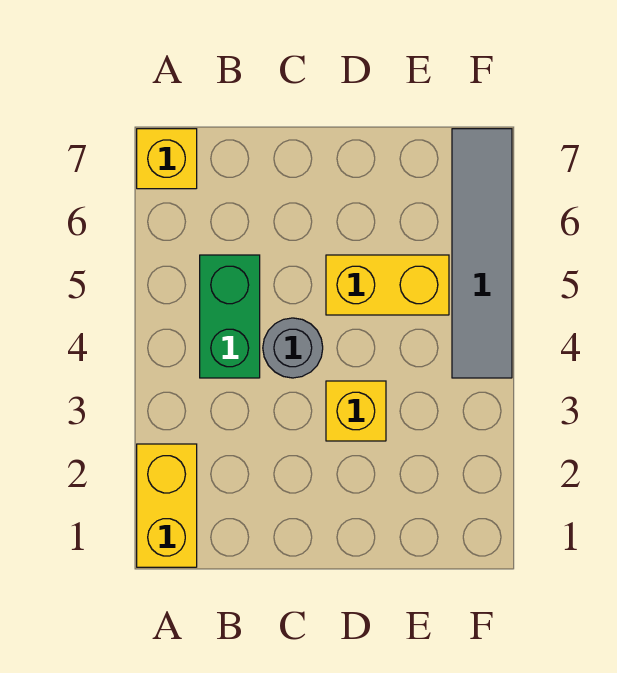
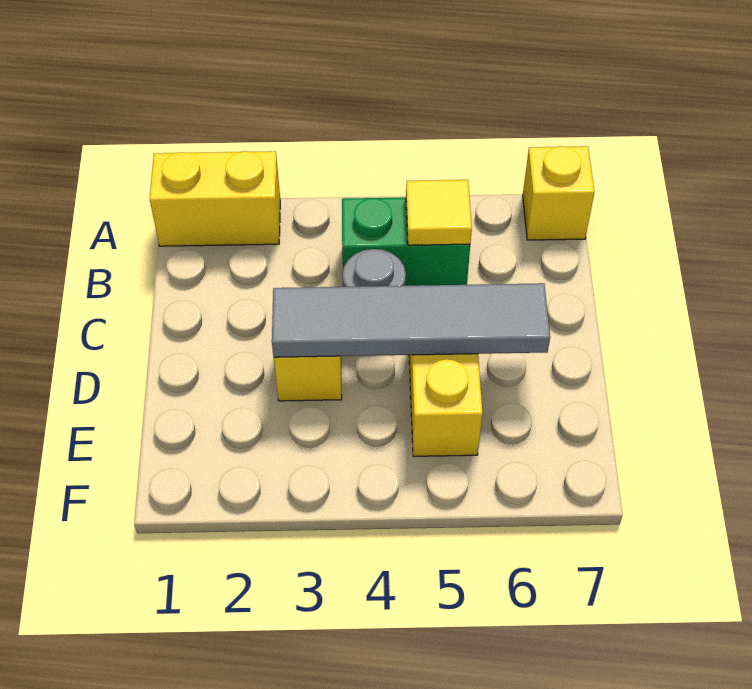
none -> yellow tile B5 level 2
grey tile F4:F7 level 1 -> grey tile D3:D6 level 2

